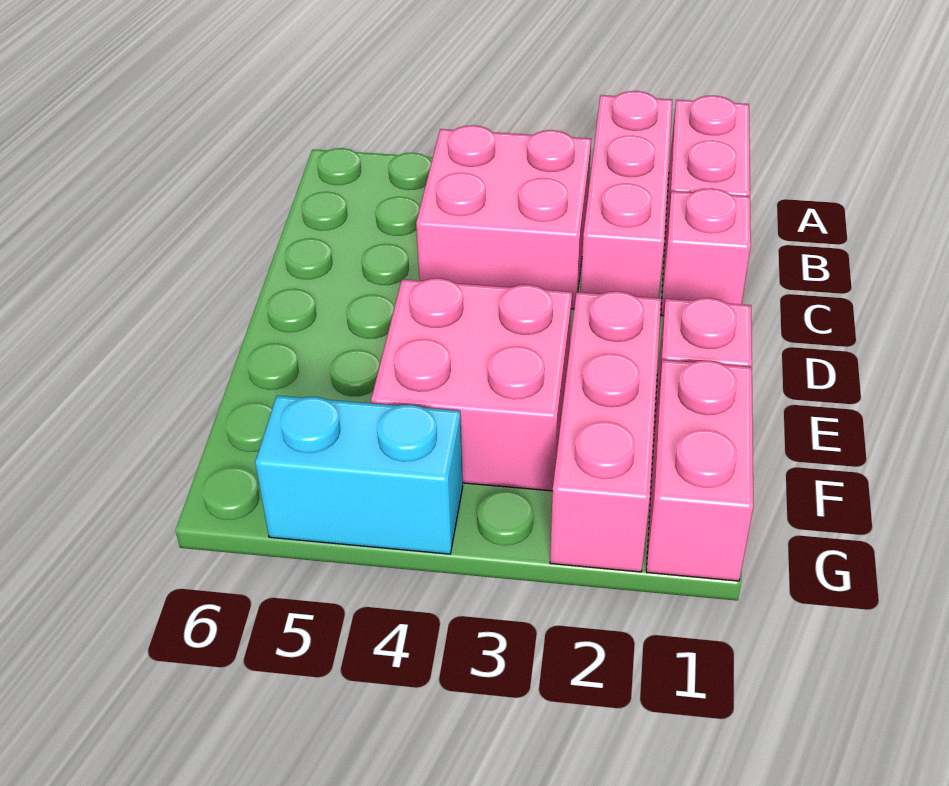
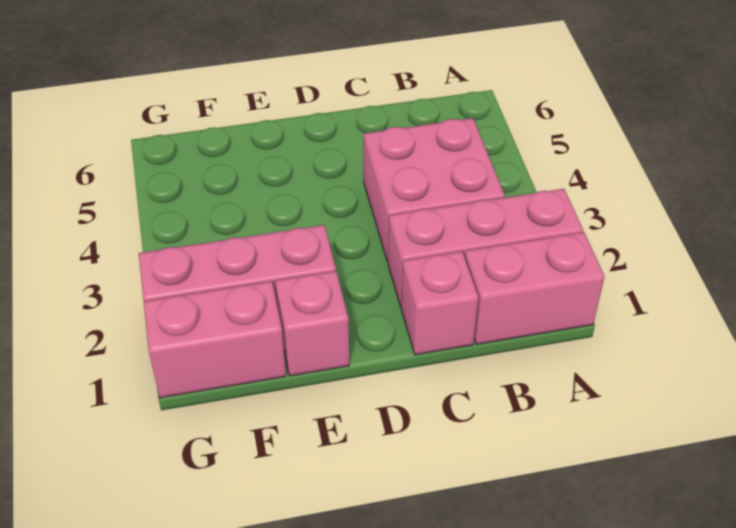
pink brick E3:F4 level 1 -> none
cyan brick G4:G5 level 1 -> none

